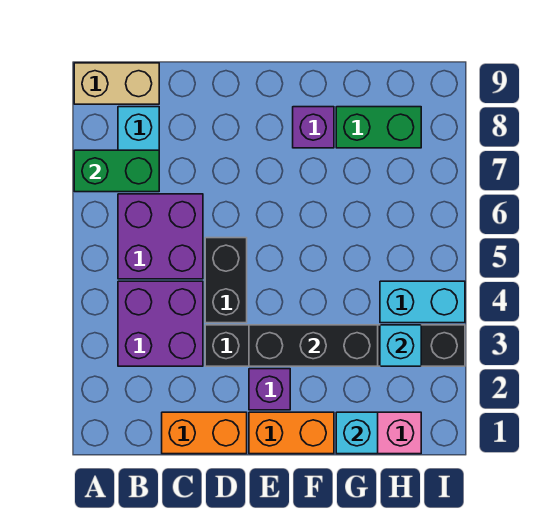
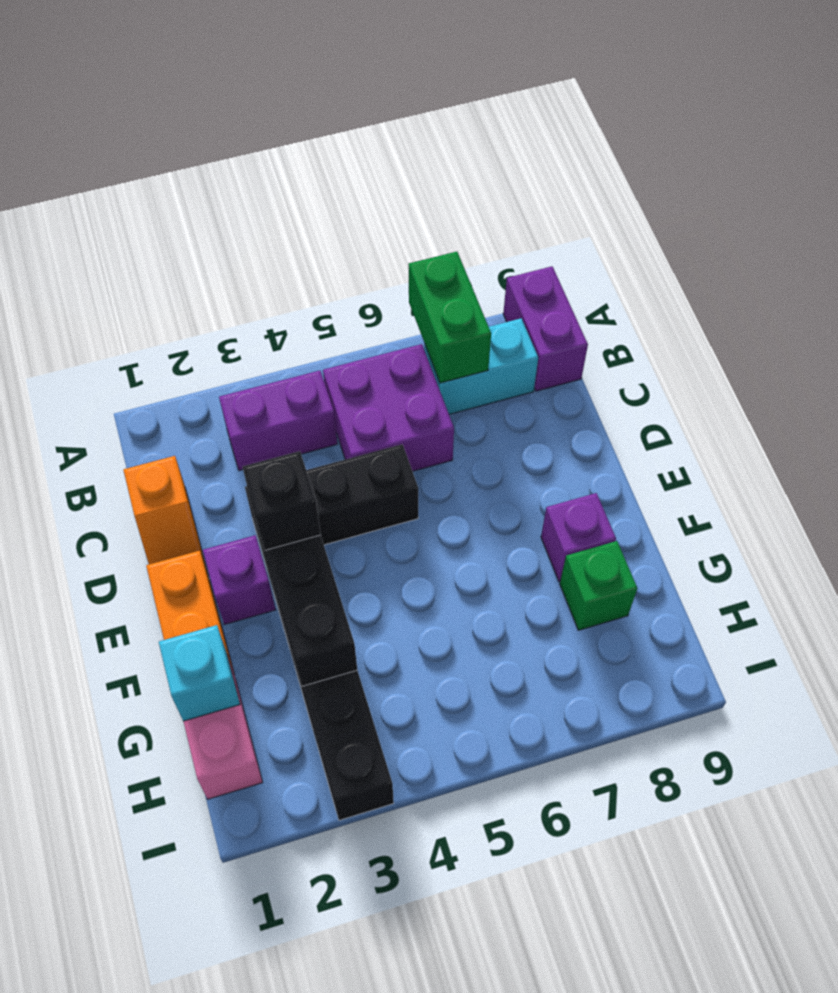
tan brick A9:B9 level 1 -> purple brick A9:B9 level 1
purple brick B3:C4 level 1 -> purple brick B3:B4 level 1
orange brick C1:D1 level 1 -> orange slope C1:D1 level 1 top C
none -> black brick E3 level 3
green brick G8:H8 level 1 -> green brick G8 level 1
cyan brick H3 level 2 -> none
cyan brick H4:I4 level 1 -> none

